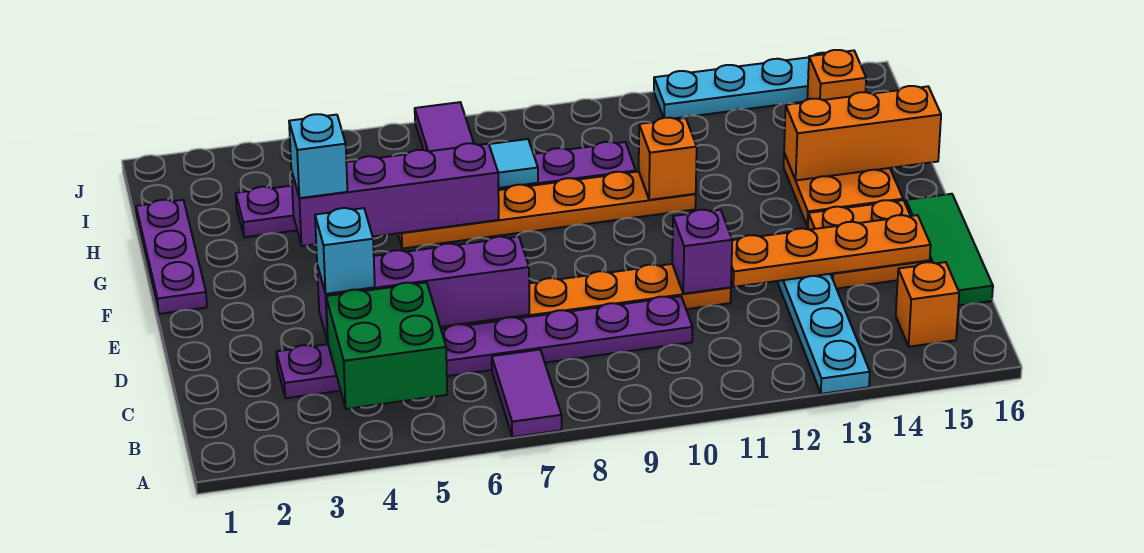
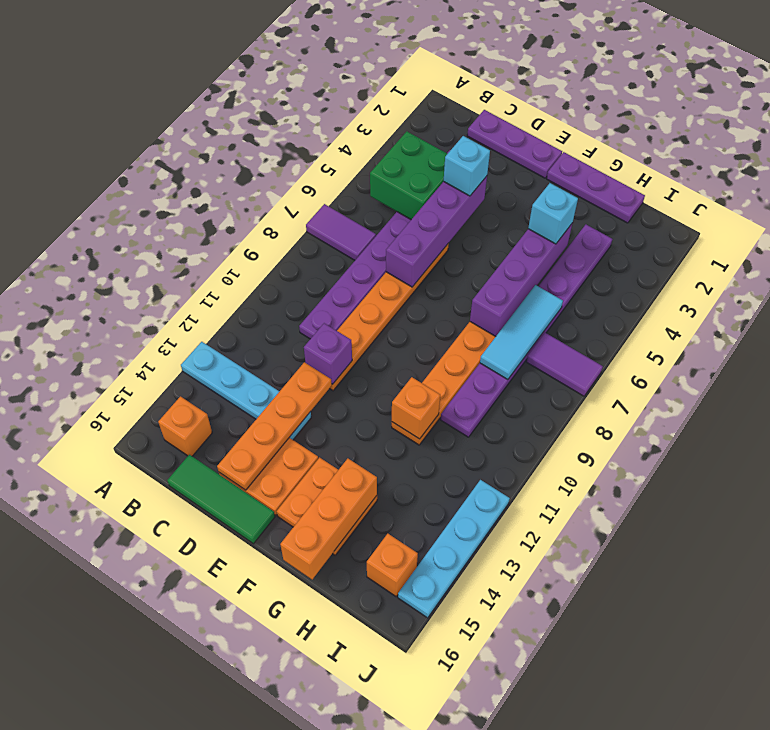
none -> purple plate C1:E1 level 1

